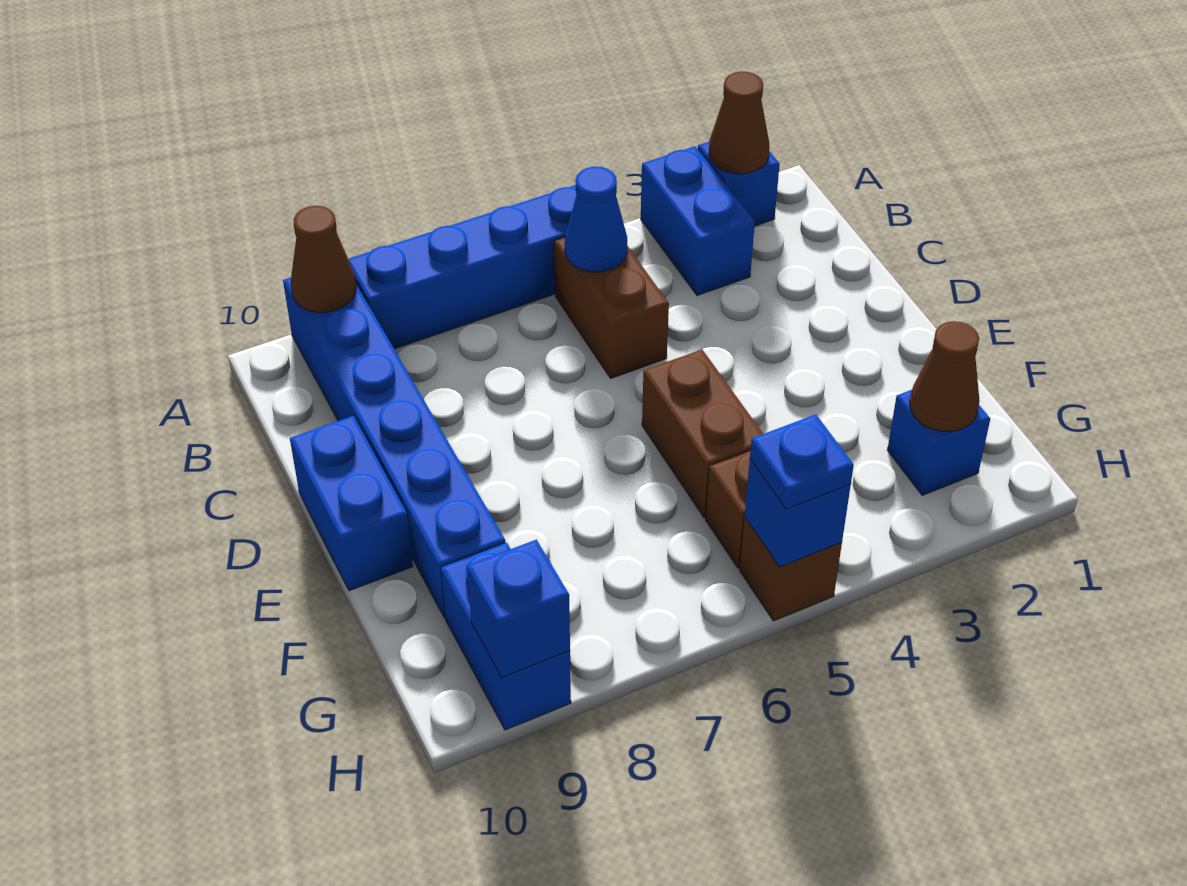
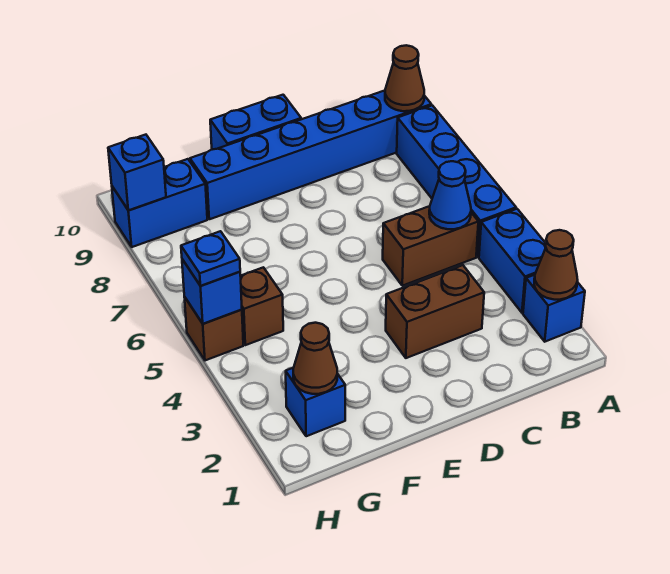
blue brick A3:B3 level 1 -> blue brick A3:A4 level 1
brown brick E5:F5 level 1 -> brown brick C3:D3 level 1

